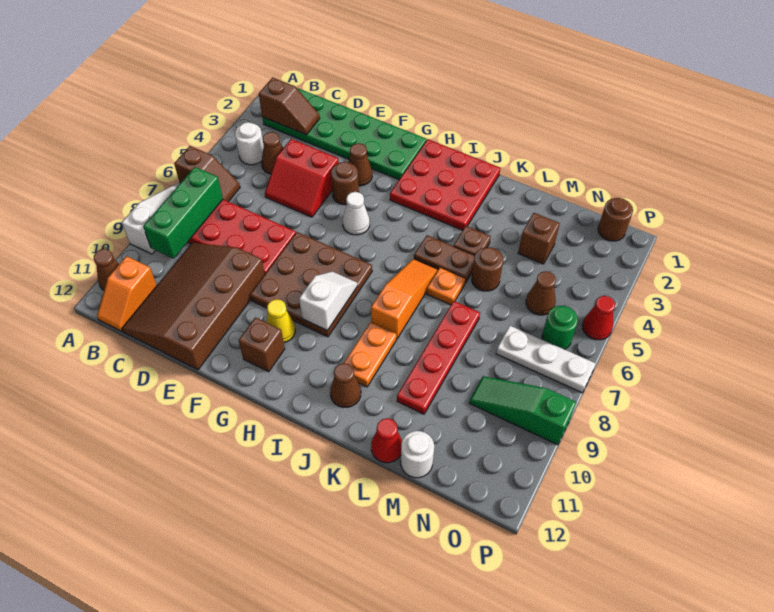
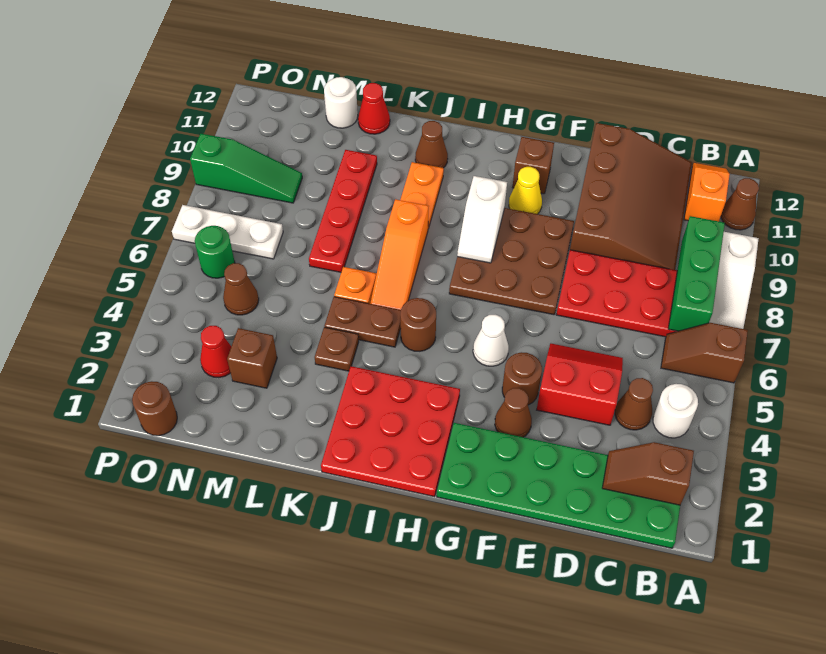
brown round brick L5 level 1 -> brown round brick I5 level 1
red cone P5 level 1 -> red cone N3 level 1

